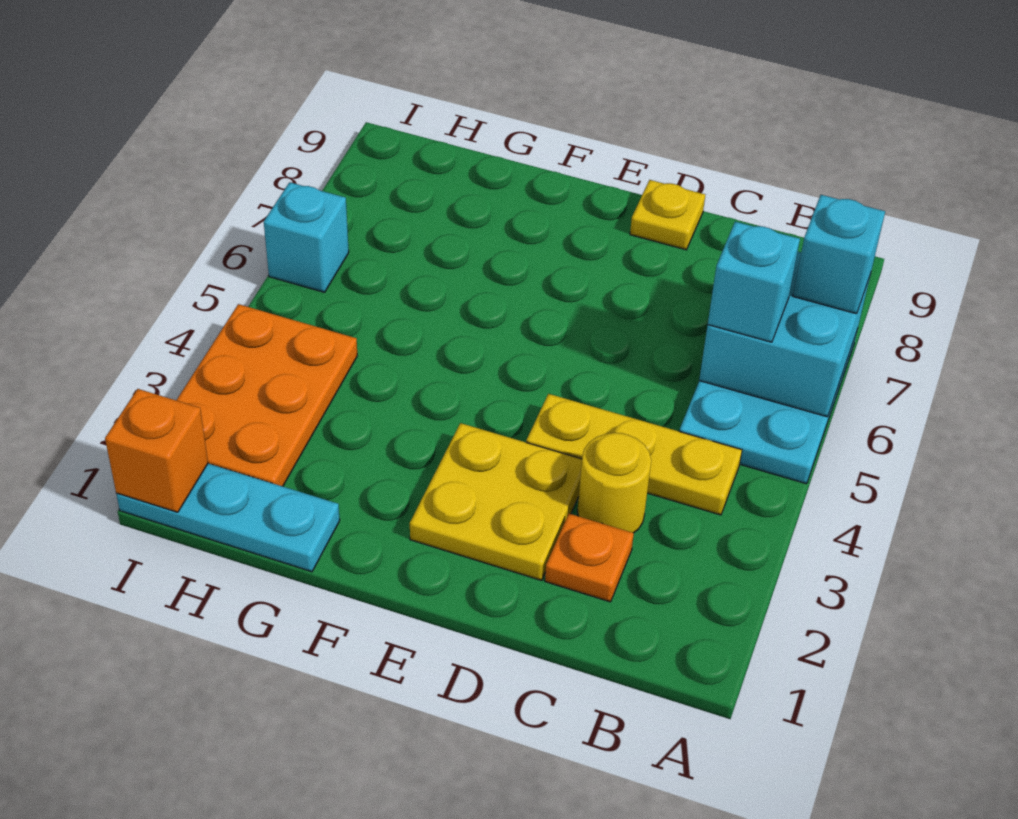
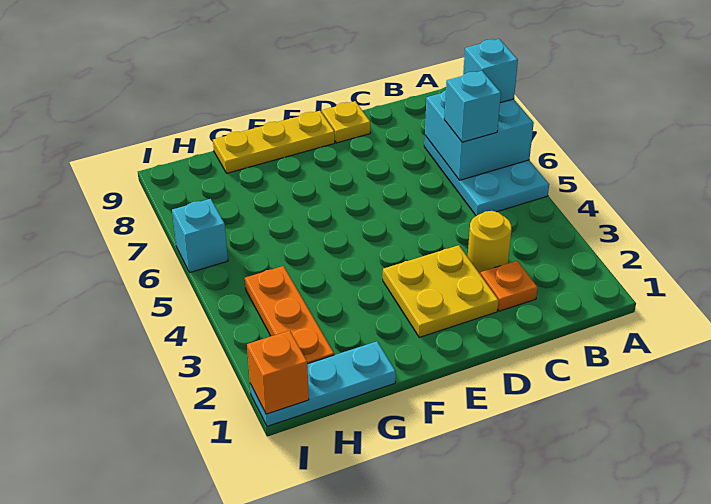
yellow plate B4:D4 level 1 -> yellow plate E9:G9 level 1
orange plate H2:I4 level 1 -> orange plate H2:H4 level 1

